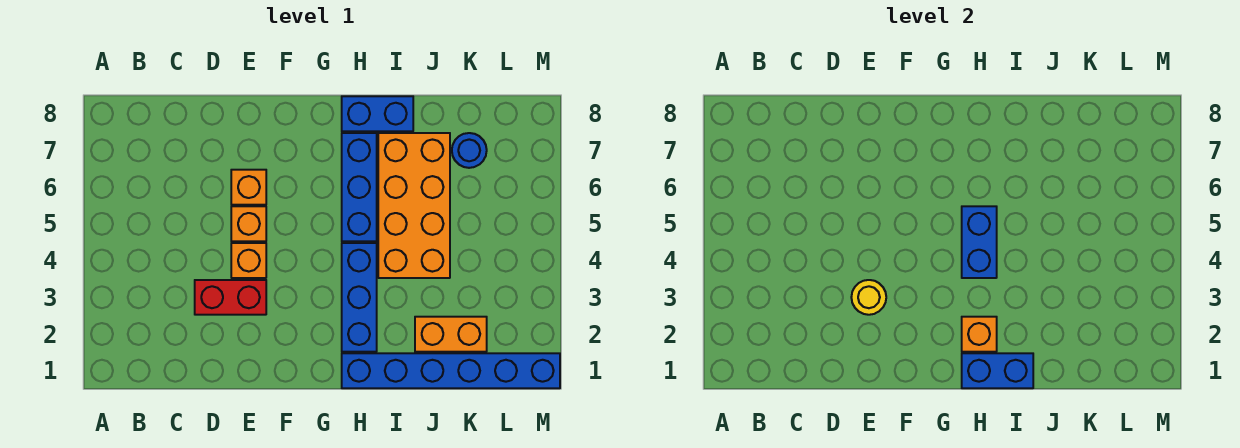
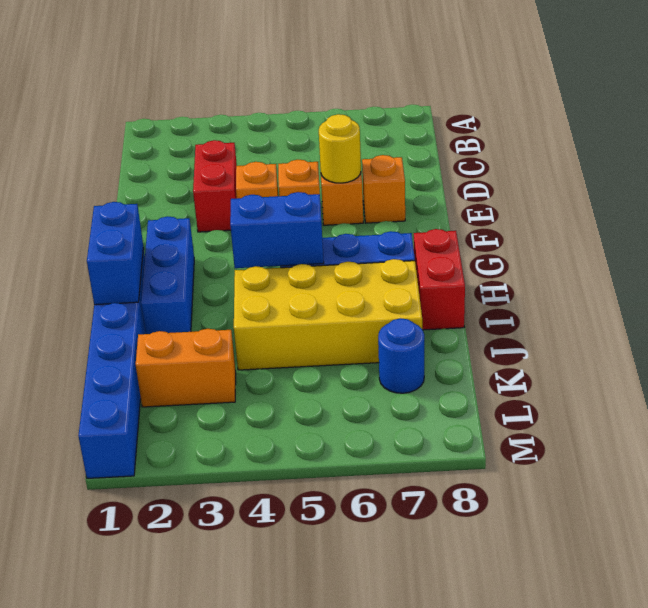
yellow round brick E3 level 2 -> yellow round brick E6 level 2
blue brick H2:H4 level 1 -> blue brick G2:I2 level 1
orange brick H2 level 2 -> orange brick E7 level 1
blue brick H8:I8 level 1 -> red brick H8:I8 level 1
orange brick I4:J7 level 1 -> yellow brick I4:J7 level 1
orange brick J2:K2 level 1 -> orange brick K2:K3 level 1

